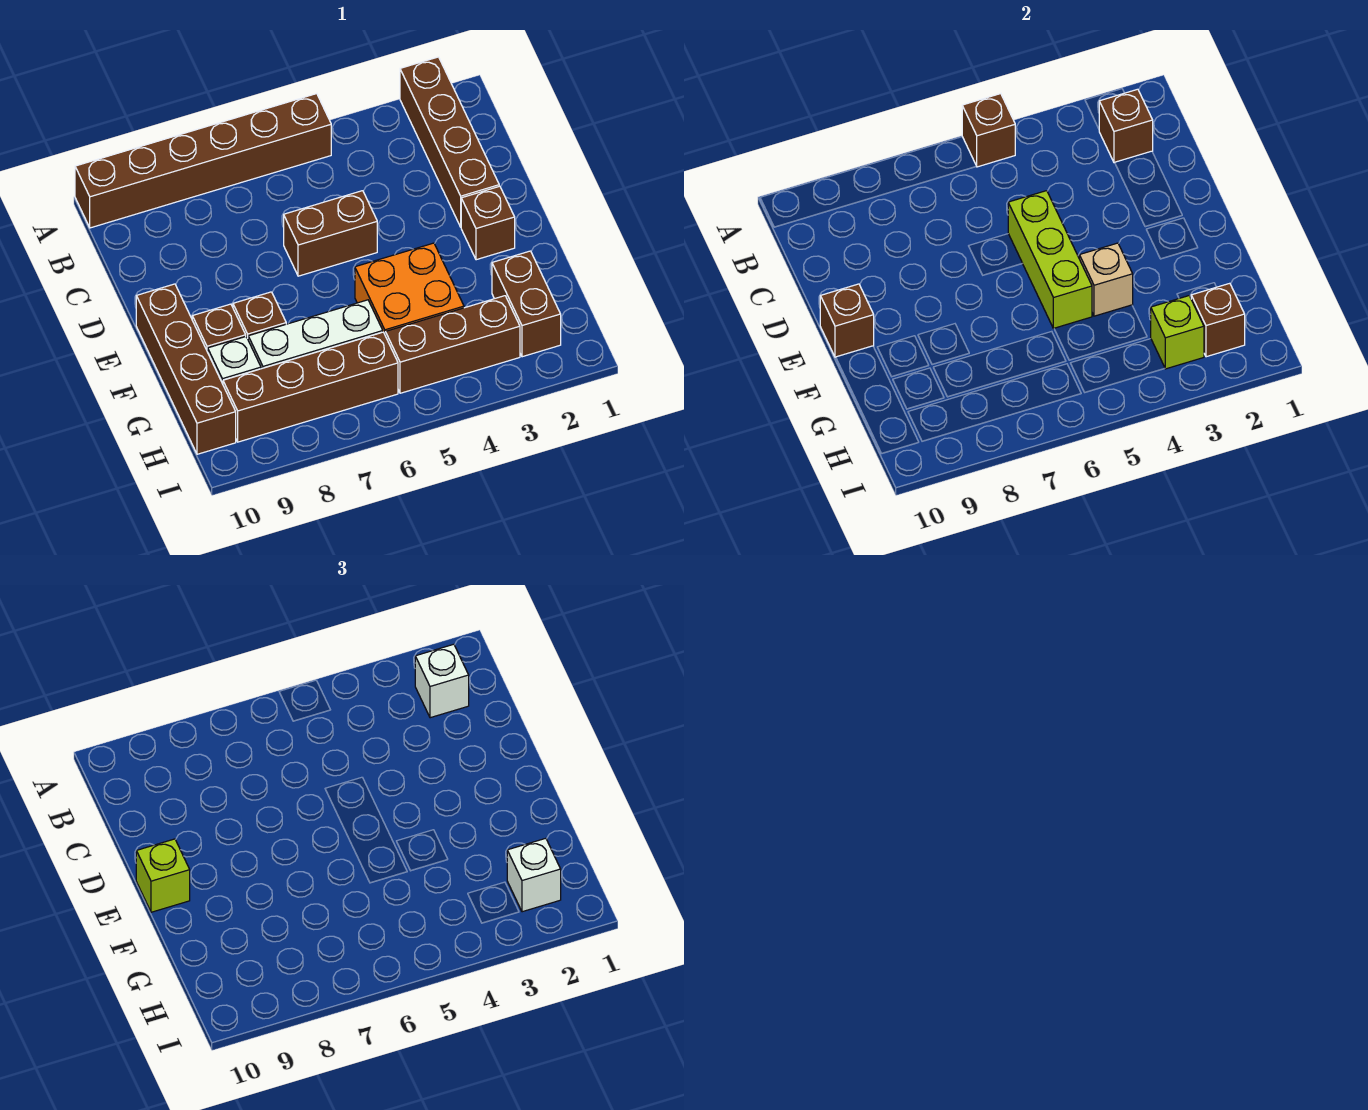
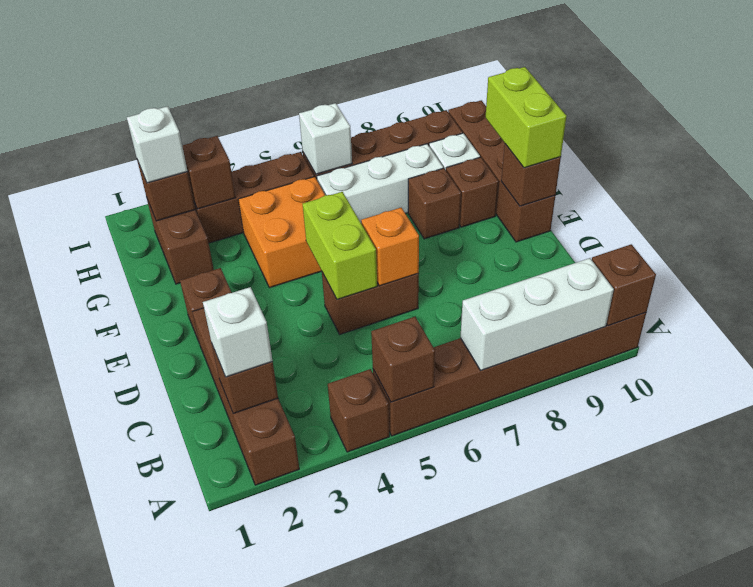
none -> brown brick A4 level 1
none -> white brick A7:A9 level 2
none -> brown brick A10 level 2
lime brick D5:F5 level 2 -> lime brick D5:E5 level 2
none -> orange brick D6 level 2
lime brick E10 level 3 -> lime brick E10:F10 level 3
tan brick F4 level 2 -> none
lime brick H3 level 2 -> brown brick H3 level 2
none -> white brick H6 level 2

